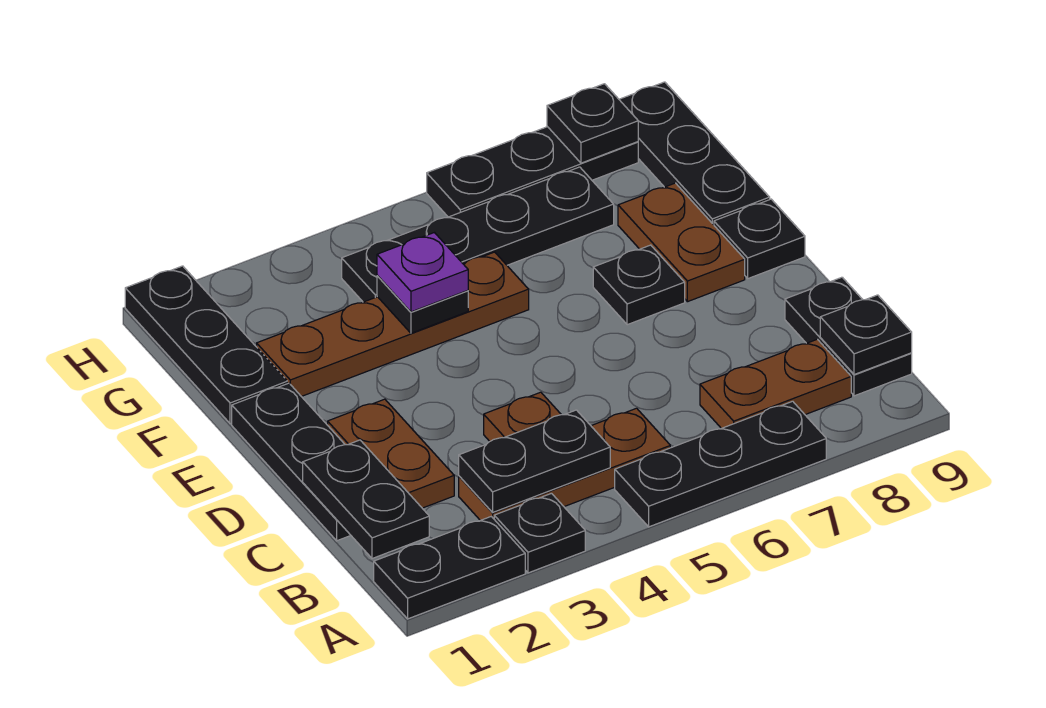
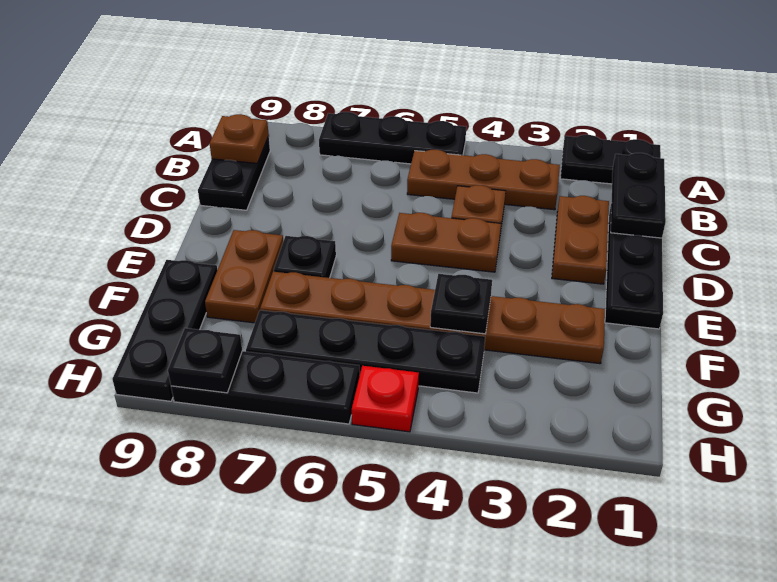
black plate A3 level 1 -> none
black plate B3:B4 level 2 -> none
brown plate B7:B8 level 1 -> brown plate D4:D5 level 1
black plate B9 level 2 -> brown plate B9 level 2
black plate E9 level 1 -> none
black plate F1:H1 level 1 -> none
brown plate F2:F5 level 1 -> brown plate F2:F7 level 1
purple plate F4 level 3 -> none
none -> red plate H5 level 1

